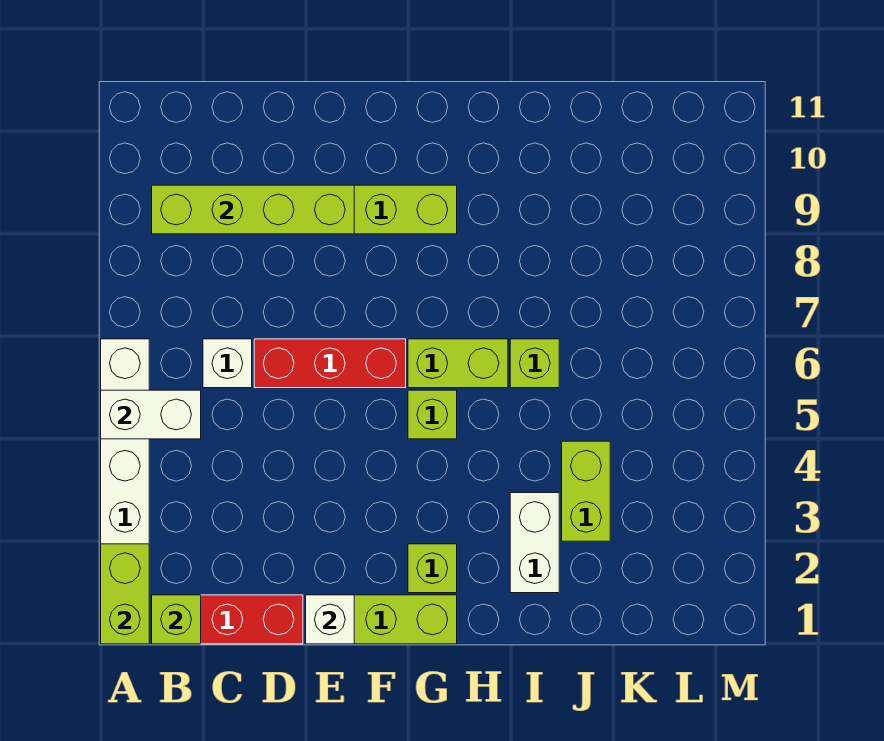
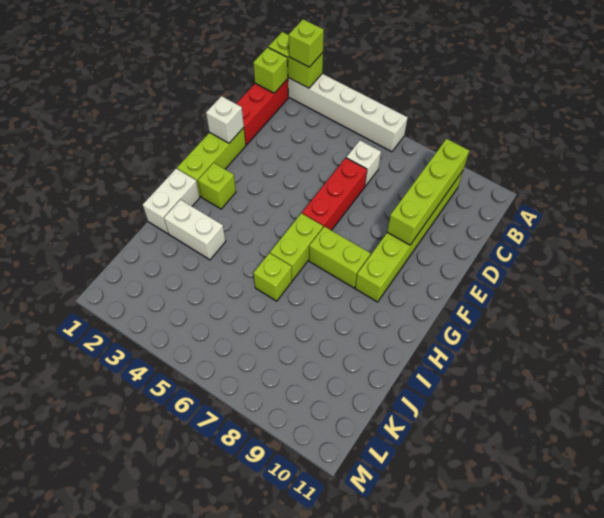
white brick A5:B5 level 2 -> white brick H1:I1 level 1
lime brick G5 level 1 -> lime brick A2 level 3
lime brick J3:J4 level 1 -> lime brick G7:G8 level 1

